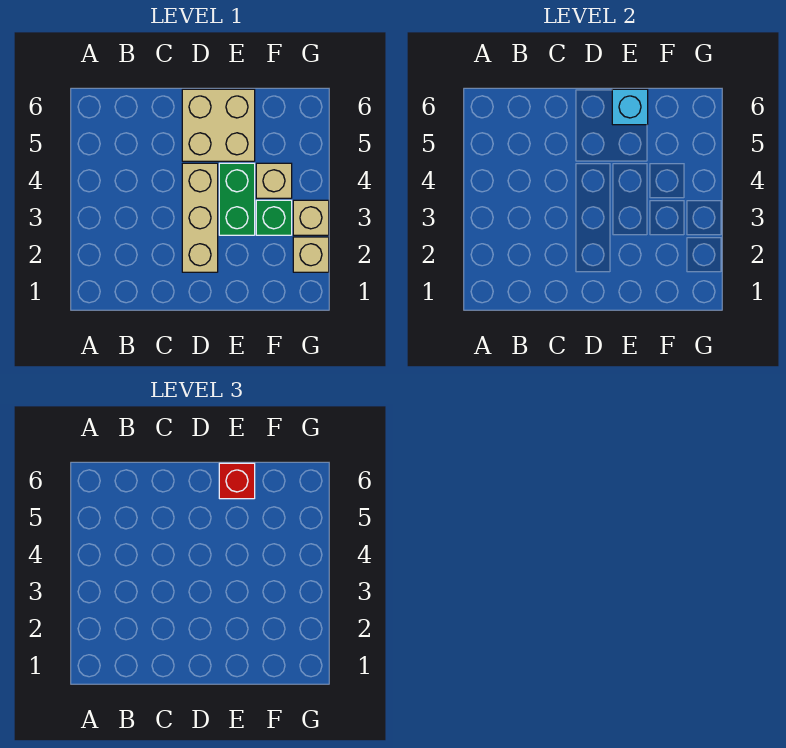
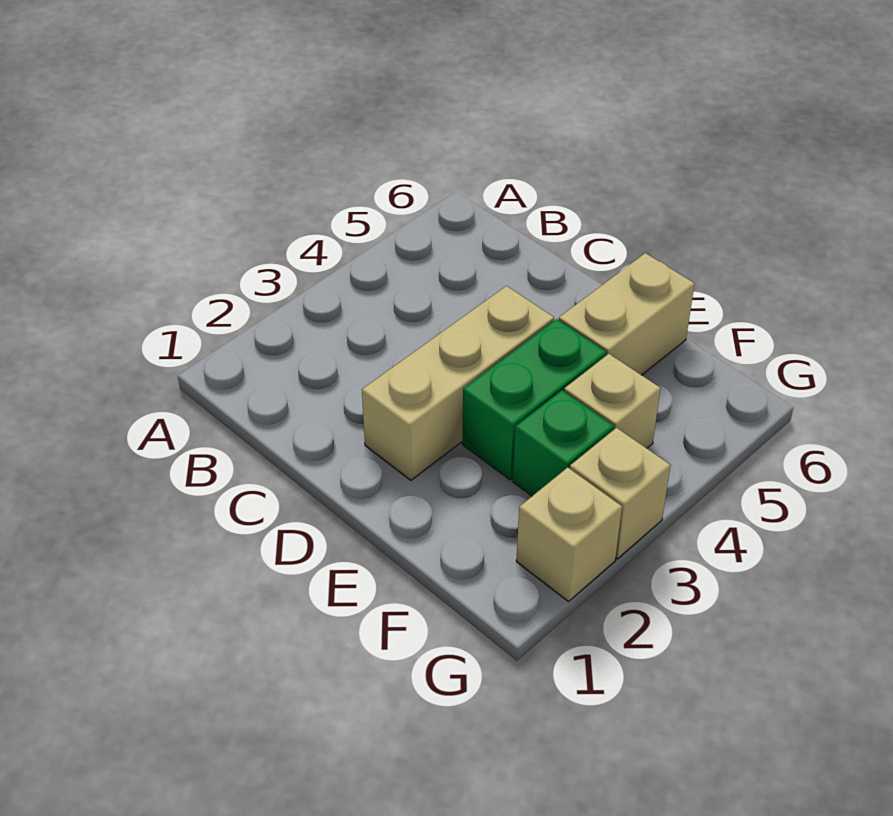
tan brick D5:E6 level 1 -> tan brick E5:E6 level 1
cyan brick E6 level 2 -> none
red brick E6 level 3 -> none

